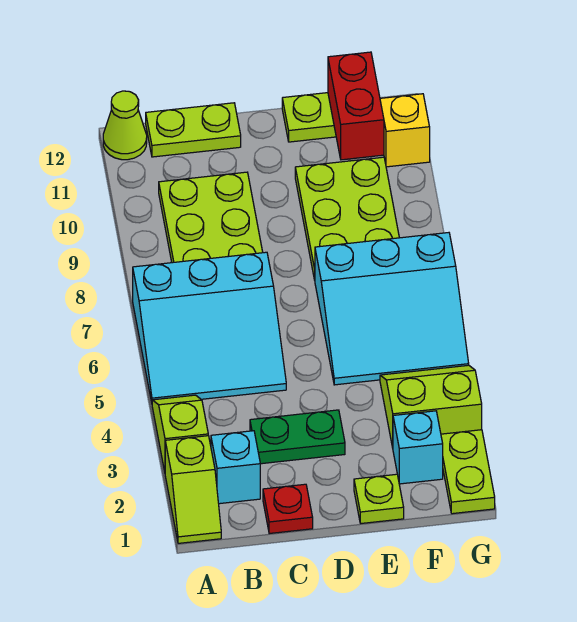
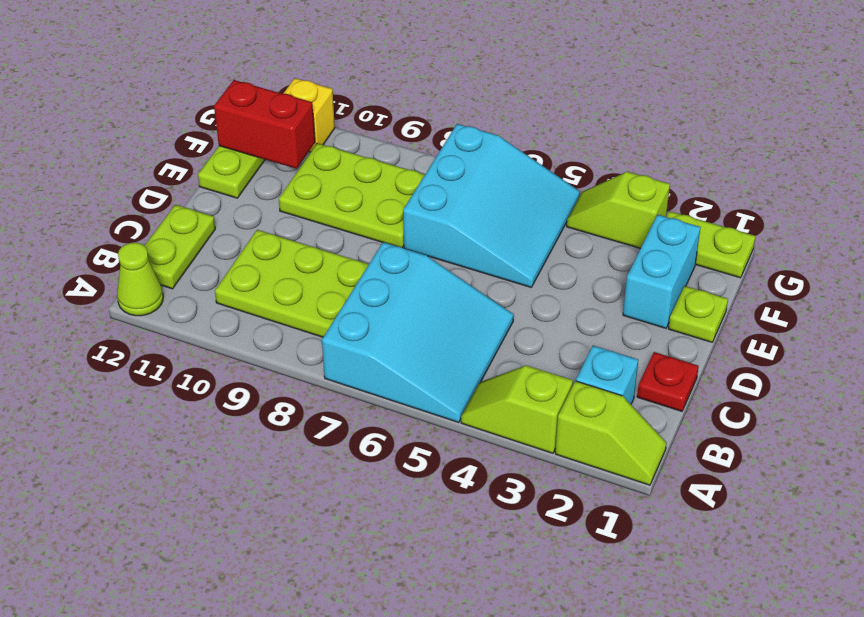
green plate C3:D3 level 1 -> none
cyan brick F2 level 1 -> cyan brick E2:F2 level 1
lime slope F3:G4 level 1 top 3 -> lime slope G3:G4 level 1 top 3

